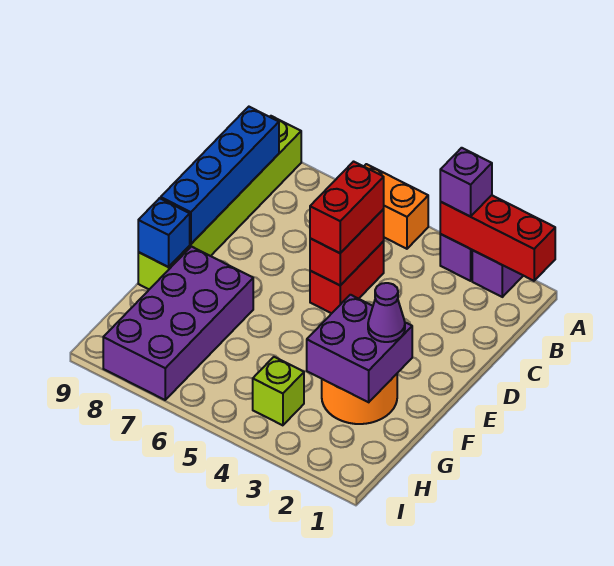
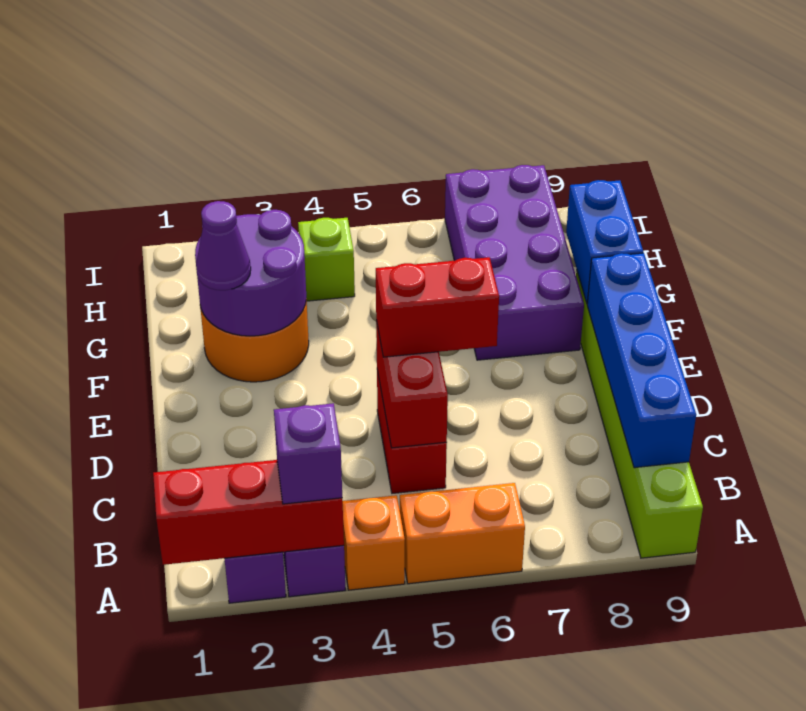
none -> orange brick A4 level 1
red brick C5:D5 level 3 -> red brick D5:D6 level 3
purple brick F2:G3 level 2 -> purple round brick F2:G3 level 2
blue brick F9 level 2 -> blue brick F9:G9 level 2

